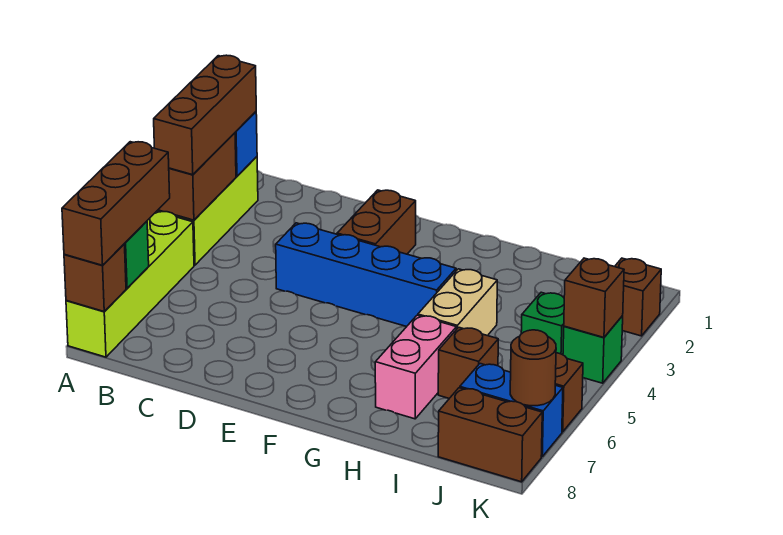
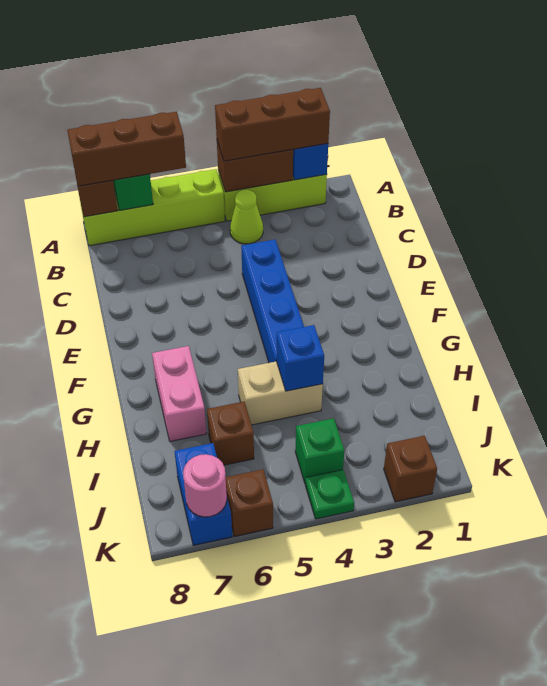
none -> lime cone B4 level 1
brown brick E2:E3 level 1 -> none
none -> blue brick H4 level 2
pink brick H6:H7 level 1 -> pink brick G7:H7 level 1
brown brick J8:K8 level 1 -> none
green brick K4 level 1 -> green plate K4 level 1
brown brick K4 level 2 -> none
brown round brick K7 level 2 -> pink round brick K7 level 2

